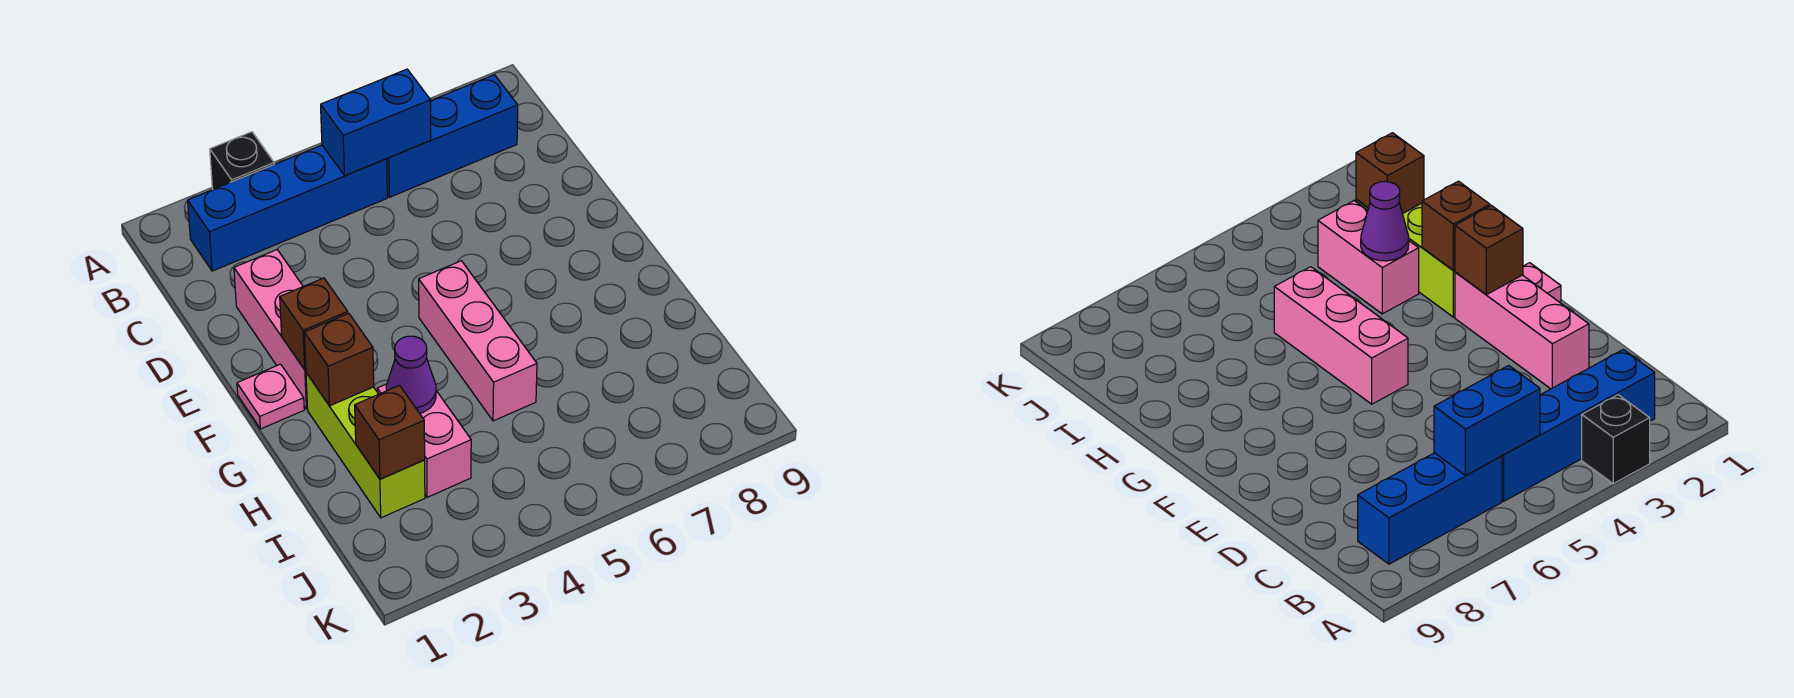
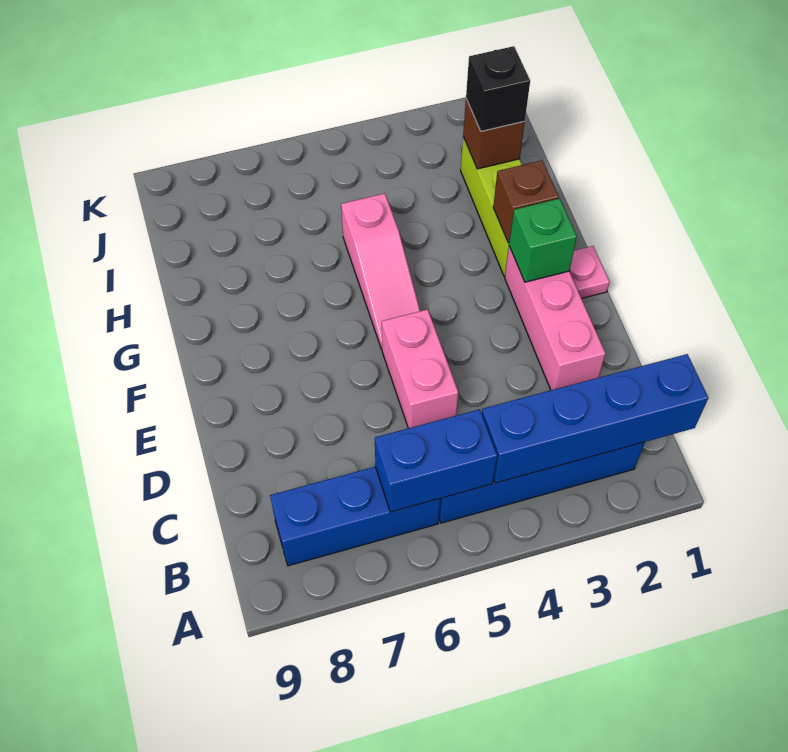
black brick A3 level 1 -> black brick I2 level 3
none -> blue brick B1:B4 level 2
brown brick F2 level 2 -> green brick F2 level 2
pink brick F5:H5 level 1 -> pink slope F5:H5 level 1 top H
pink brick H3:I3 level 1 -> pink brick D5:E5 level 1
purple cone H3 level 2 -> none

